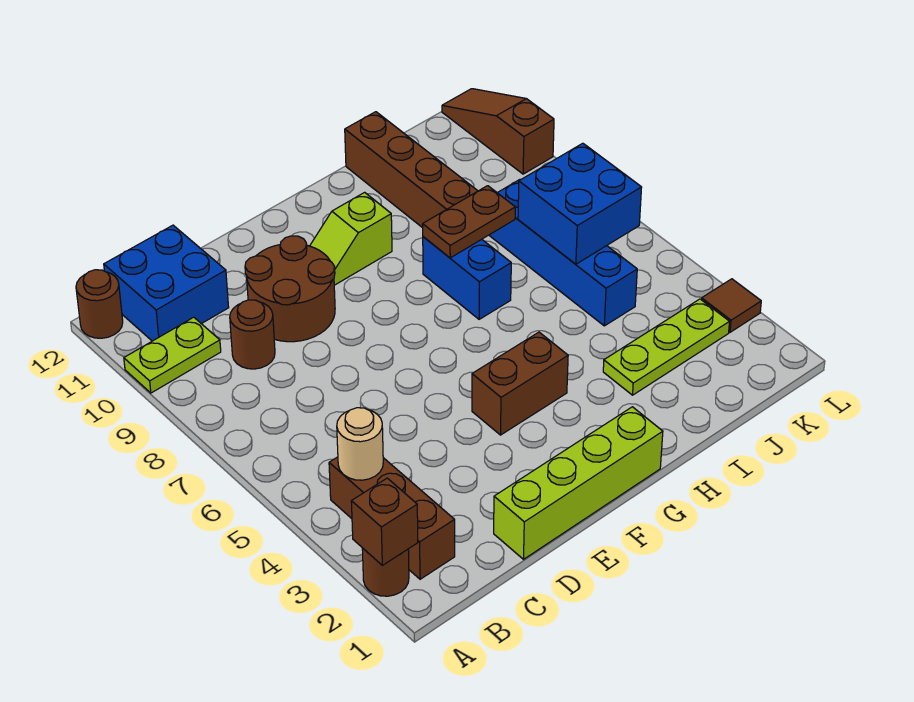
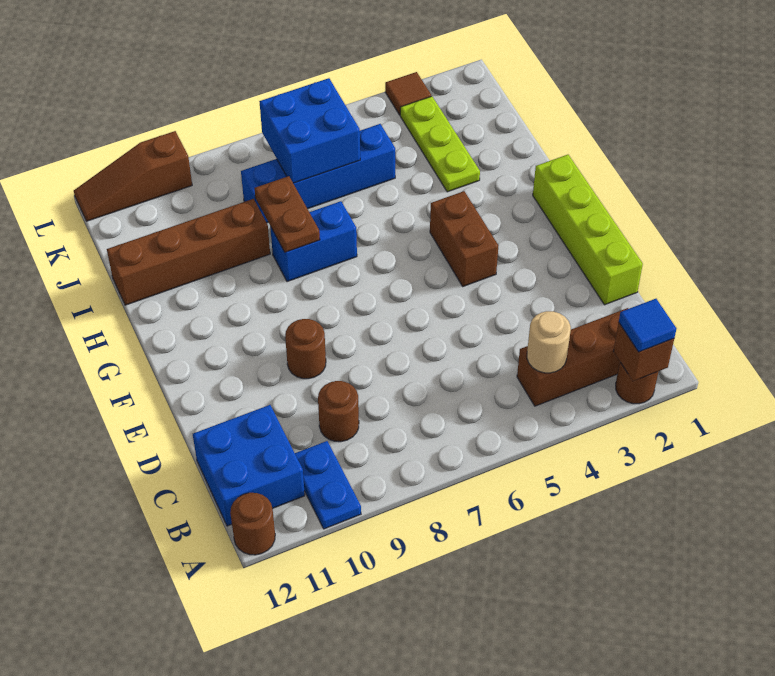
none -> blue tile A2 level 3
lime plate A10:B10 level 1 -> blue plate A10:B10 level 1
brown round brick D9:E10 level 1 -> brown round brick E9 level 1
lime slope F10:G10 level 1 top G -> none

